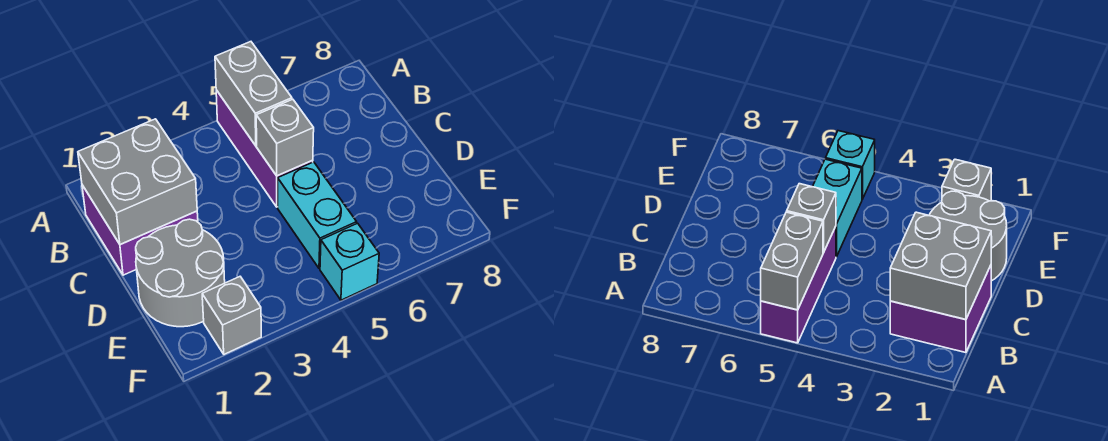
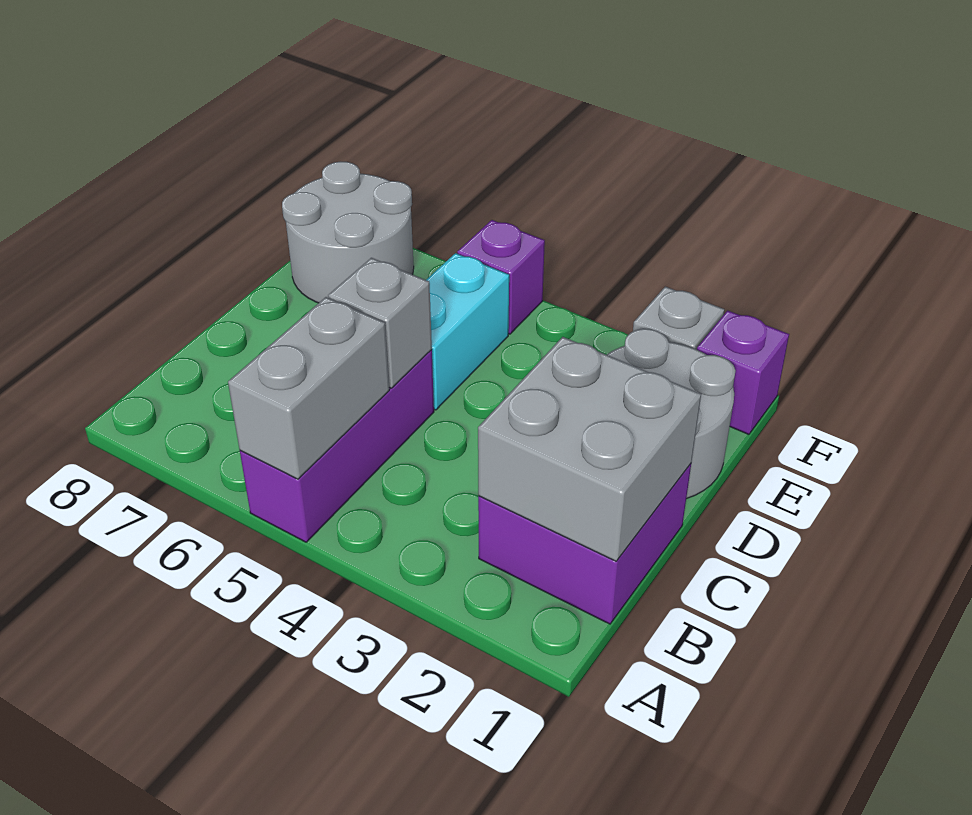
none -> grey round brick E7:F8 level 1
none -> purple brick F1 level 1
cyan brick F5 level 1 -> purple brick F5 level 1

